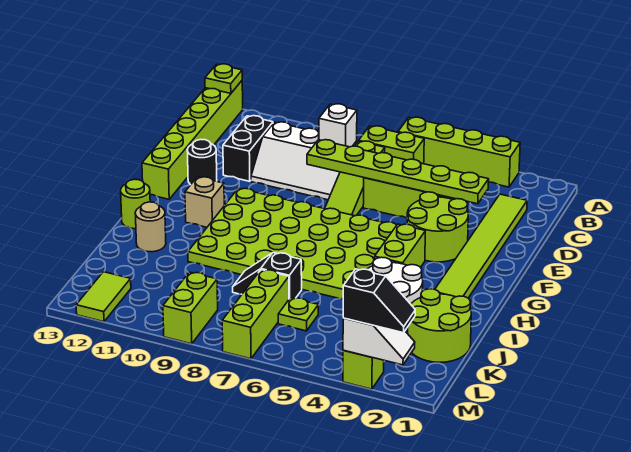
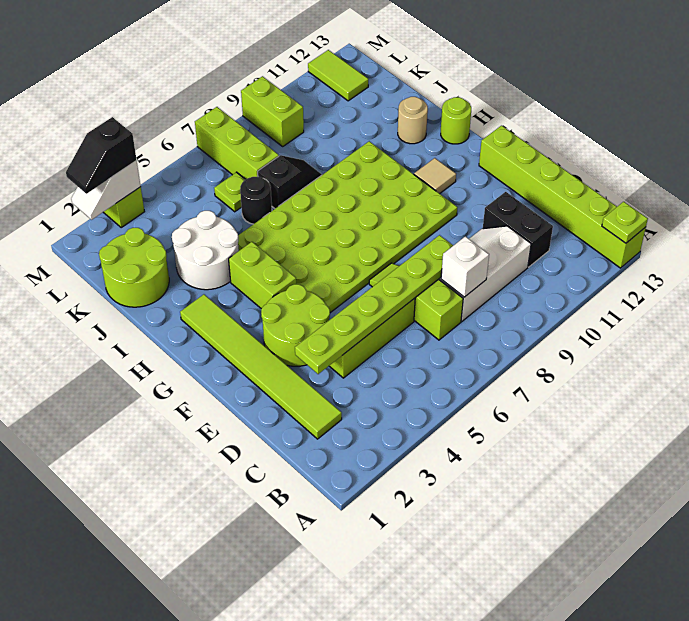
lime brick A3:A6 level 1 -> none
lime brick B6:B7 level 1 -> none
black round brick E12 level 1 -> black round brick J6 level 1
tan brick G11 level 1 -> tan tile G11 level 1

